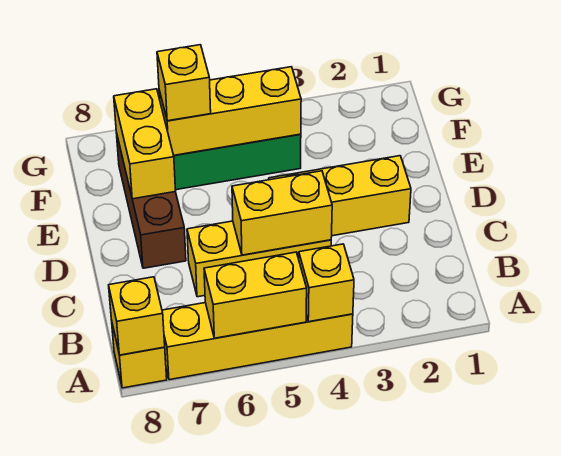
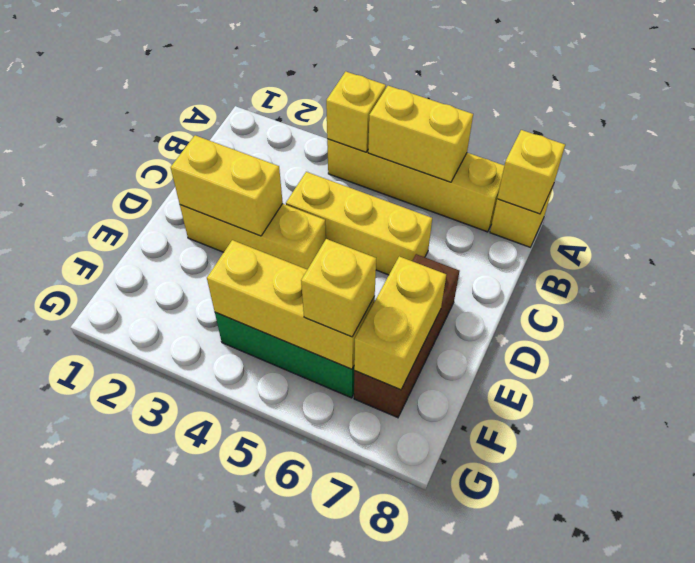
yellow brick C4:C5 level 2 -> yellow brick D2:D3 level 2

